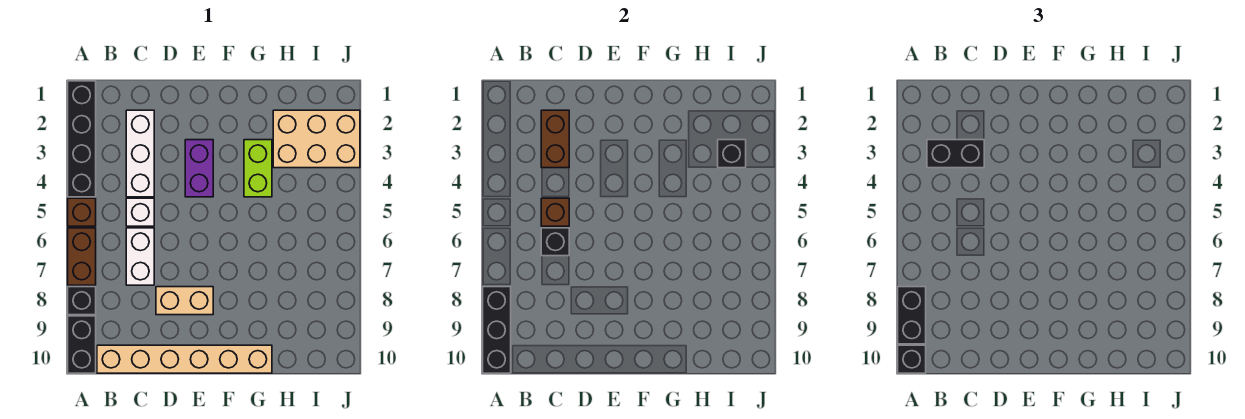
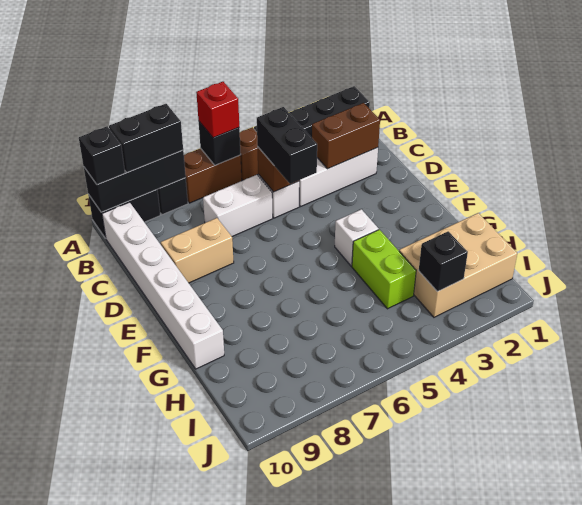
none -> red brick A6 level 3
black brick B3:C3 level 3 -> black brick C5:D5 level 3
tan brick B10:G10 level 1 -> white brick B10:G10 level 1
black brick C6 level 2 -> black brick A6 level 2
tan brick D8:E8 level 1 -> tan brick D8:D9 level 1
purple brick E3:E4 level 1 -> none
none -> white brick F4 level 1
lime brick G3:G4 level 1 -> lime brick G4:H4 level 1
tan brick H2:J3 level 1 -> tan brick H1:I3 level 1

